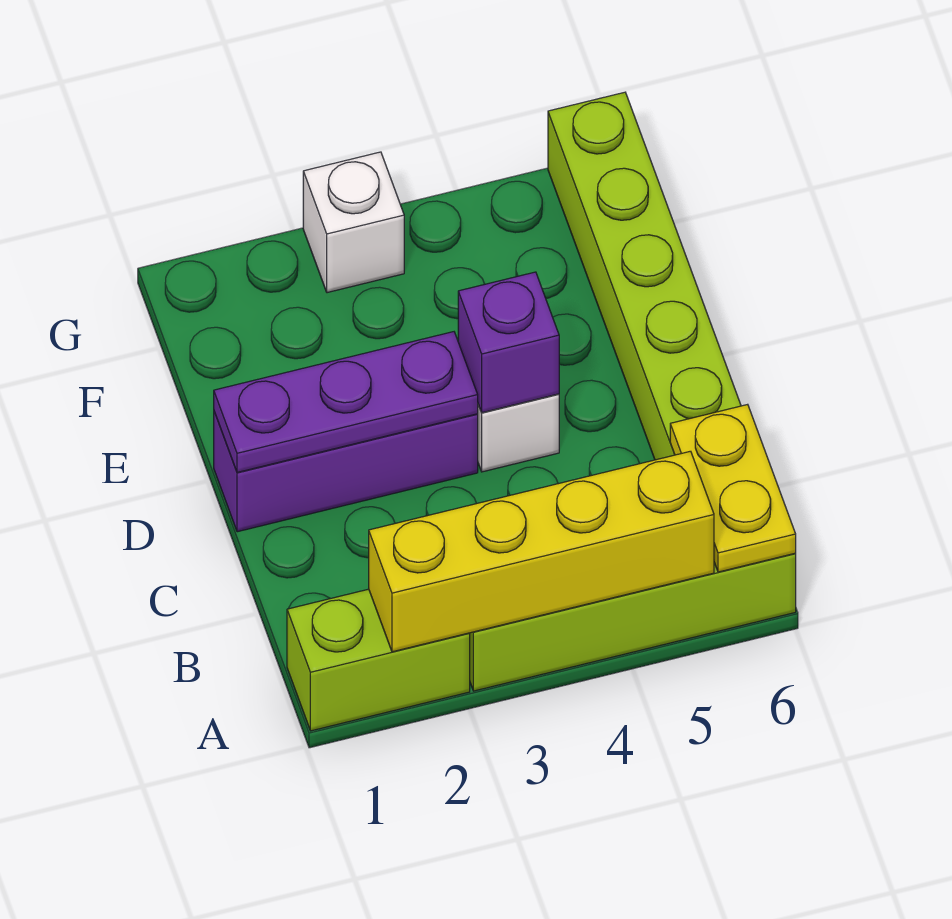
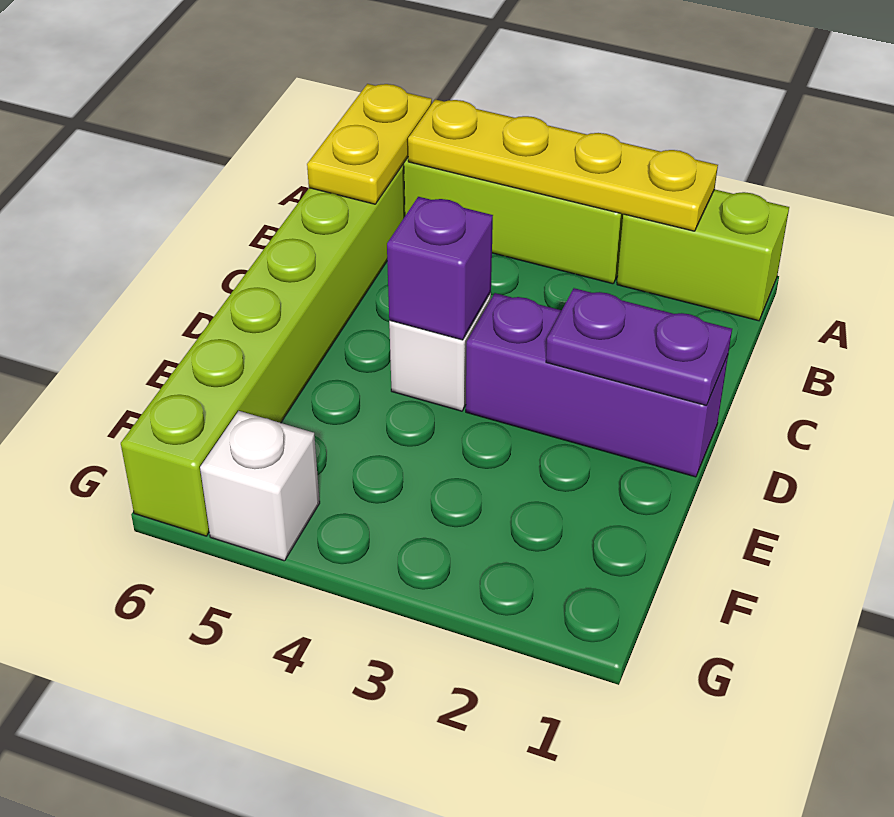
yellow brick A2:A5 level 2 -> yellow plate A2:A5 level 2
purple plate D1:D3 level 2 -> purple plate D1:D2 level 2
white brick G3 level 1 -> white brick G5 level 1

